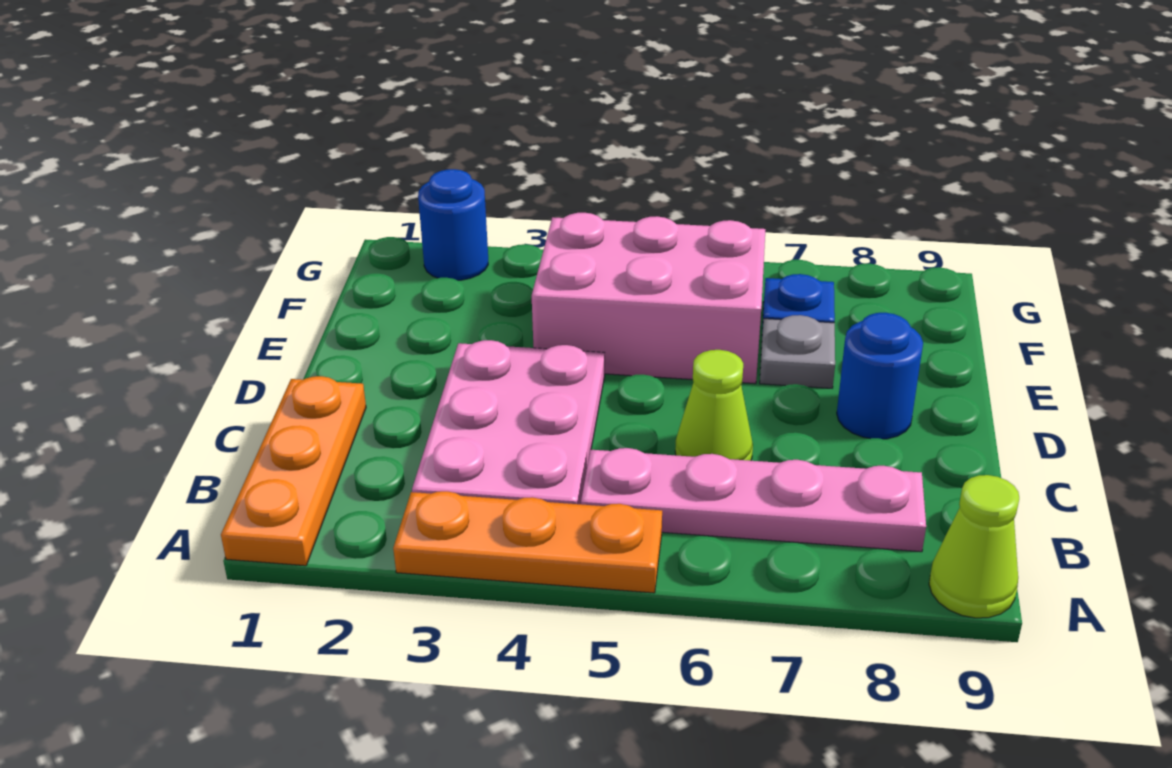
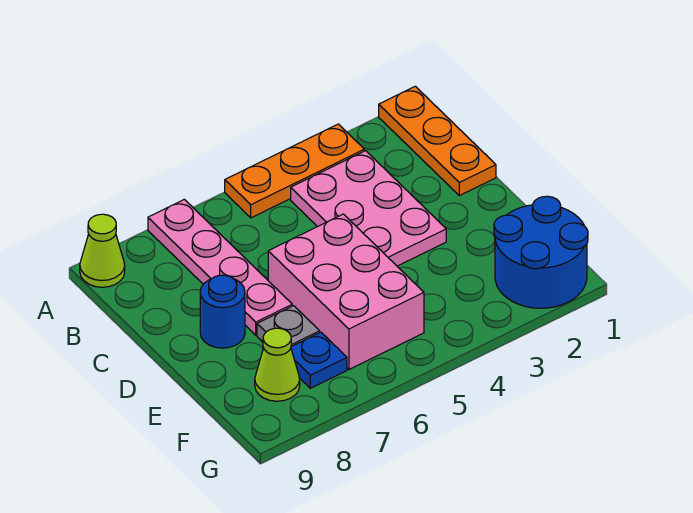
pink plate B5:B8 level 1 -> pink plate A7:D7 level 1
lime cone C6 level 1 -> lime cone F8 level 1
pink brick E4:F6 level 1 -> pink brick D5:F6 level 1
blue round brick G2 level 1 -> blue round brick F1:G2 level 1

